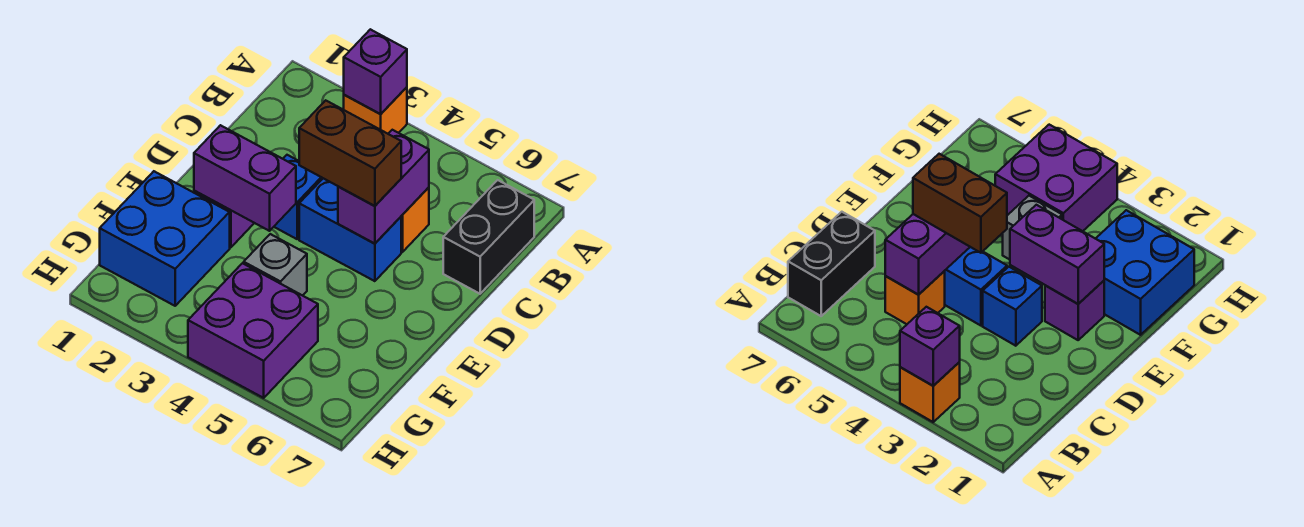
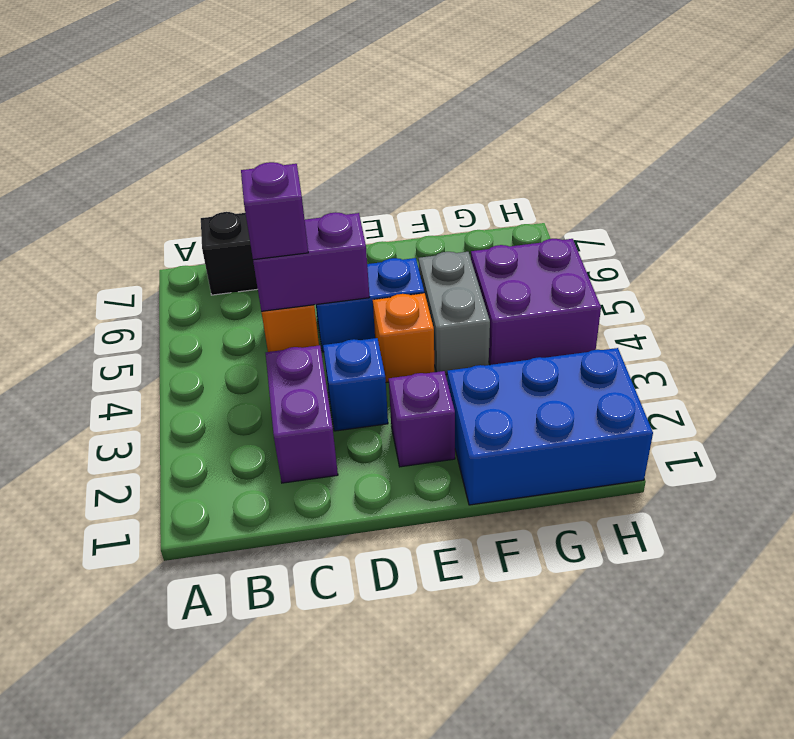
orange brick A3 level 1 -> orange brick E4 level 1
purple brick A3 level 2 -> purple brick C5 level 3
blue brick D4:D5 level 1 -> blue brick D5:E5 level 1
brown brick D4:D5 level 3 -> none
purple brick E2:E3 level 2 -> purple brick C2:C3 level 1
blue brick F1:G2 level 1 -> blue brick F1:H2 level 1
grey brick F4 level 1 -> grey brick F4:F5 level 1

